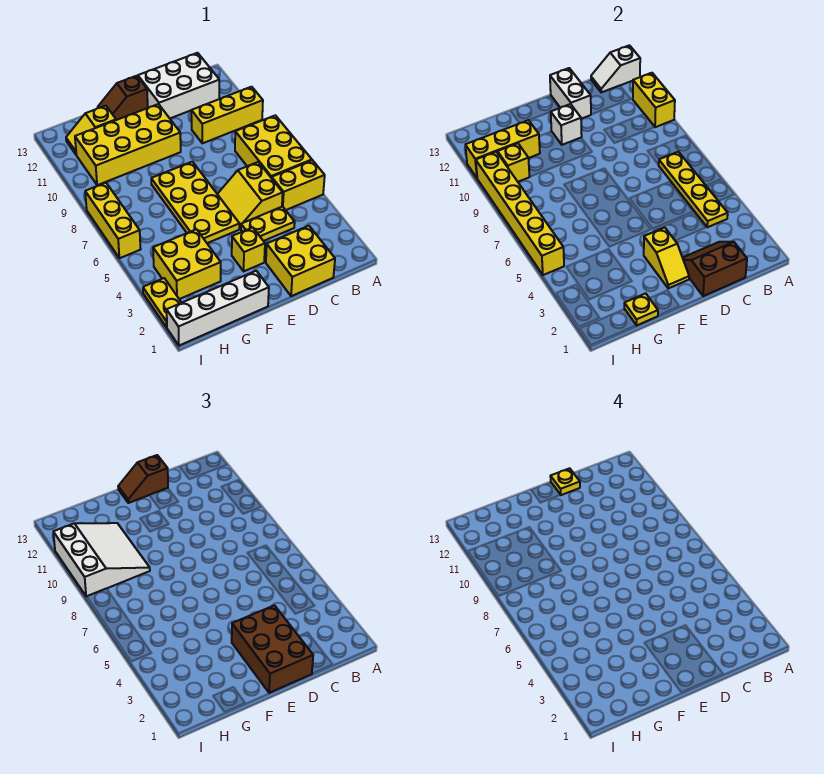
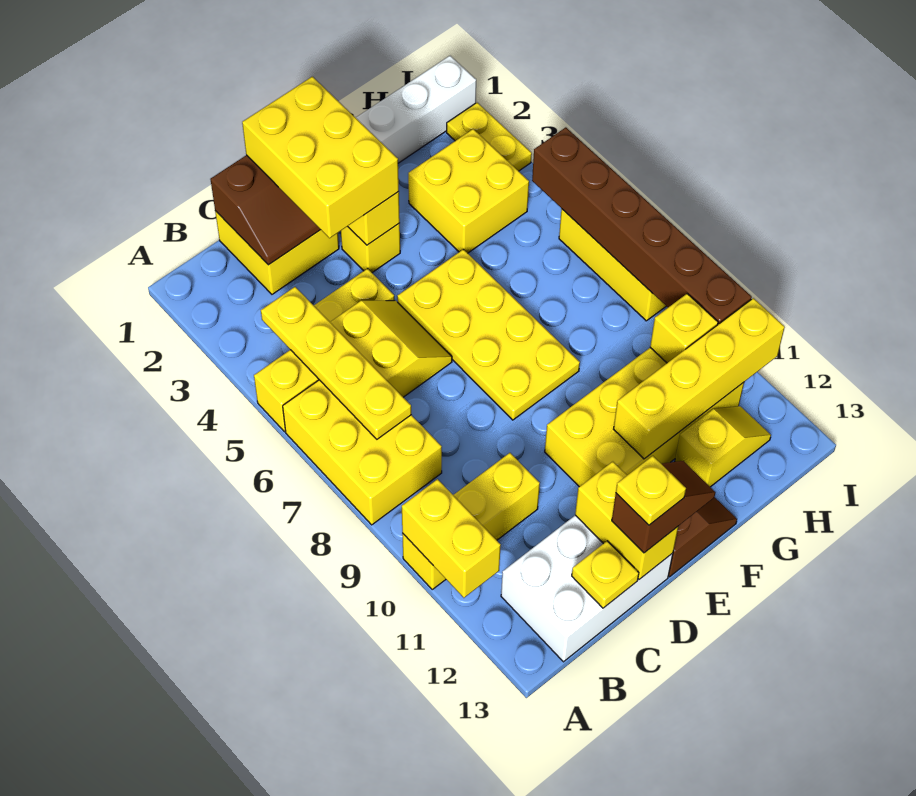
white slope A13:B13 level 2 top A -> none
brown brick D1:E3 level 3 -> yellow brick D1:E3 level 3
white brick D12:D13 level 2 -> yellow brick D12:D13 level 2
white brick E11 level 2 -> none
yellow plate G1 level 2 -> yellow plate C13 level 2
white slope G9:I11 level 3 top I -> none
yellow brick G11:I11 level 2 -> yellow brick F11:I11 level 2
yellow brick I5:I10 level 2 -> brown brick I5:I10 level 2

